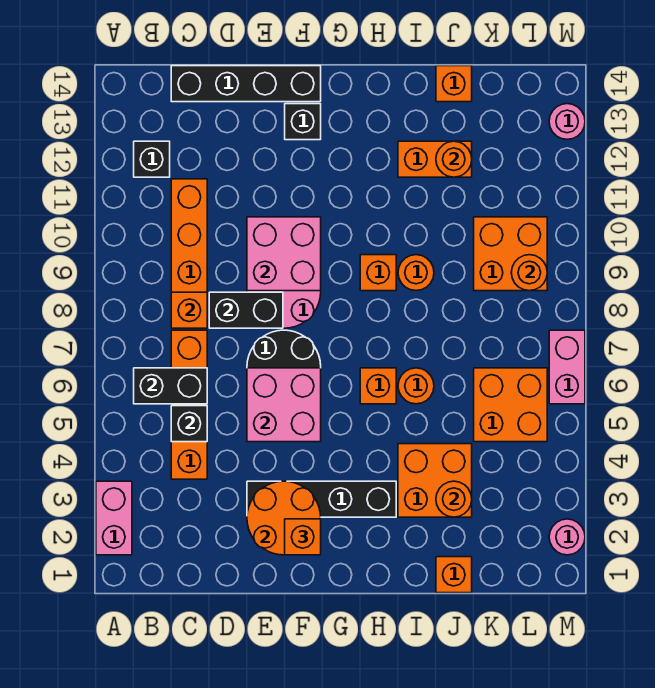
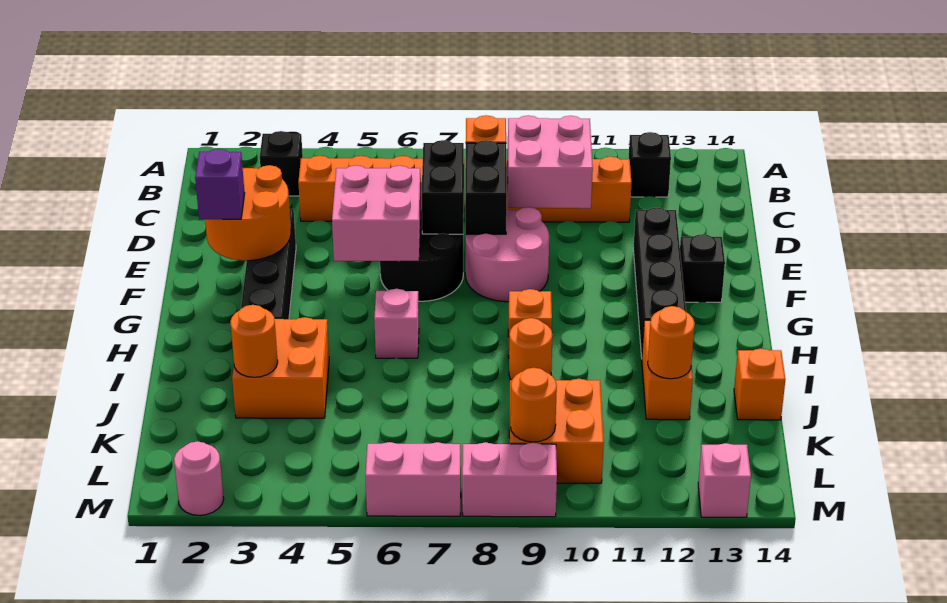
pink brick A2:A3 level 1 -> pink brick M8:M9 level 1
black brick B6:C6 level 2 -> black brick D7:E7 level 2
black brick C5 level 2 -> black brick B3 level 1
black brick C14:F14 level 1 -> black brick E12:H12 level 1
pink brick E9:F10 level 2 -> pink brick C9:D10 level 2
orange brick F2 level 3 -> purple brick F2 level 3
orange brick H6 level 1 -> pink brick H6 level 1
orange round brick I6 level 1 -> none
orange brick J1 level 1 -> none
orange brick K5:L6 level 1 -> none
pink round brick M13 level 1 -> pink brick M13 level 1

